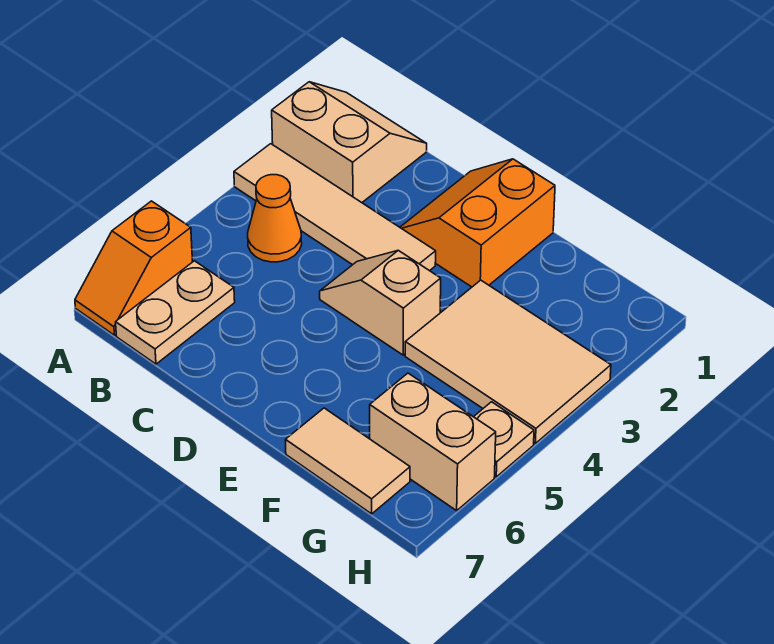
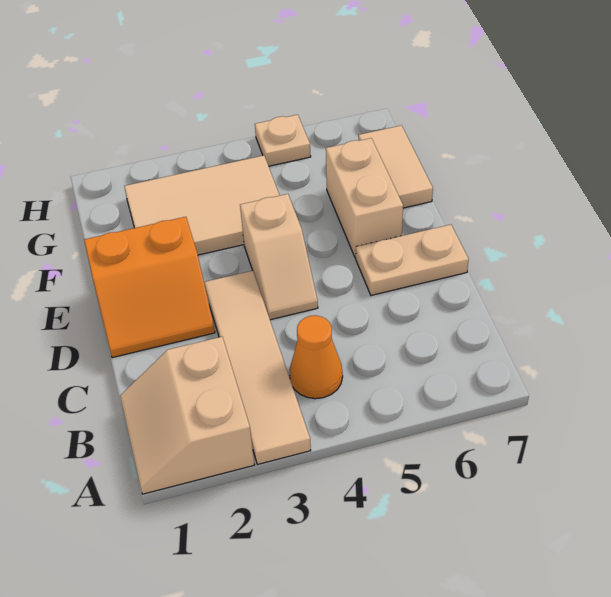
orange slope A6:A7 level 1 top 6 -> none
tan plate B6:B7 level 1 -> tan plate D6:D7 level 1
tan tile F3:H4 level 1 -> tan tile F2:G4 level 1
tan brick G6:H6 level 1 -> tan brick E6:F6 level 1

